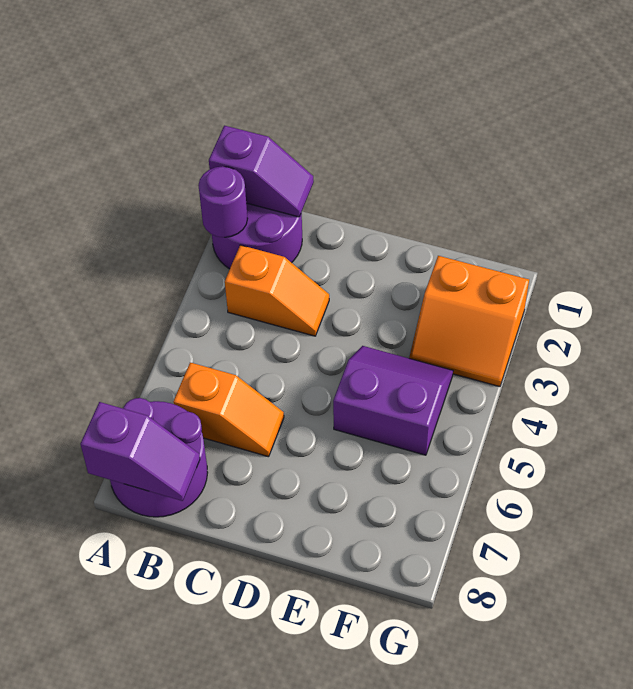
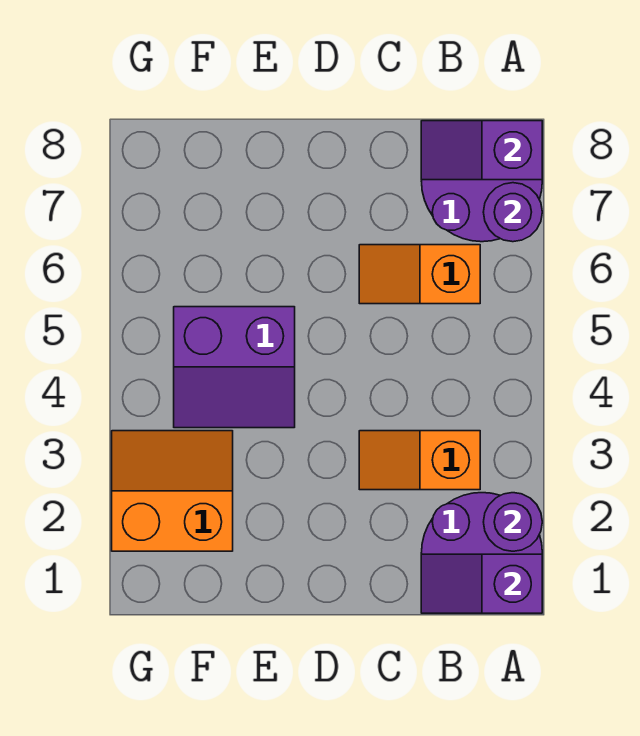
none -> purple round brick A7 level 2

